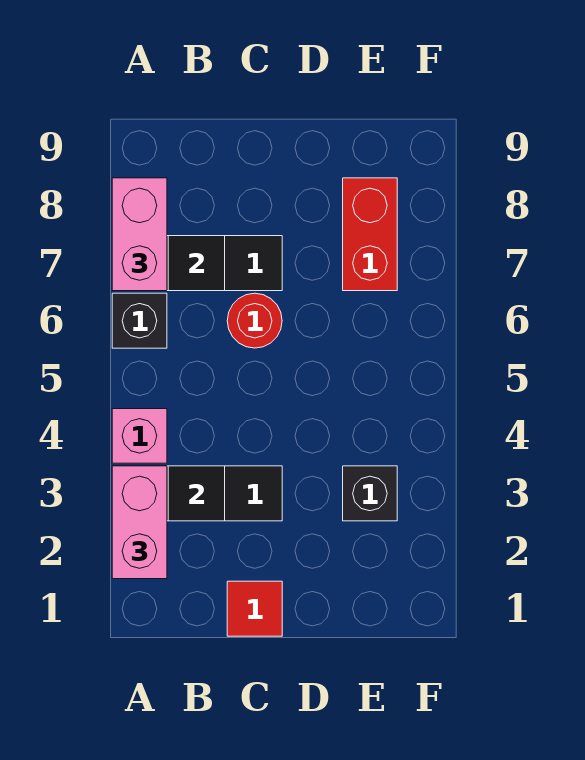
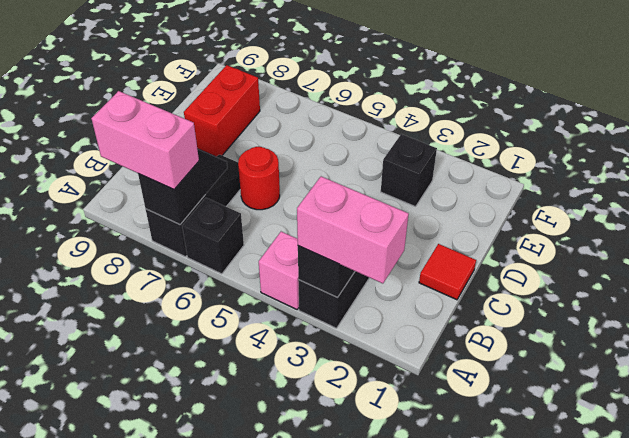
red brick E7:E8 level 1 -> red brick D8:E8 level 1

